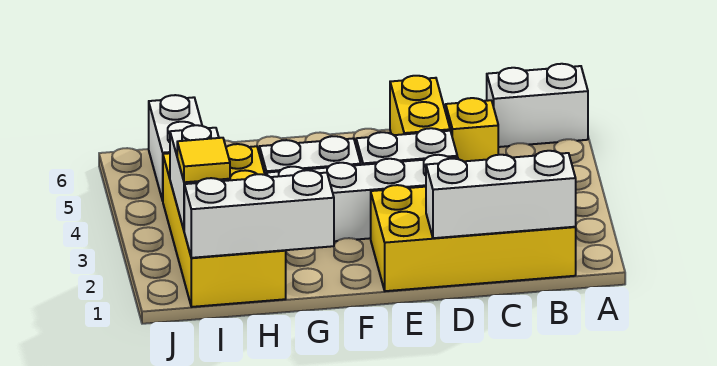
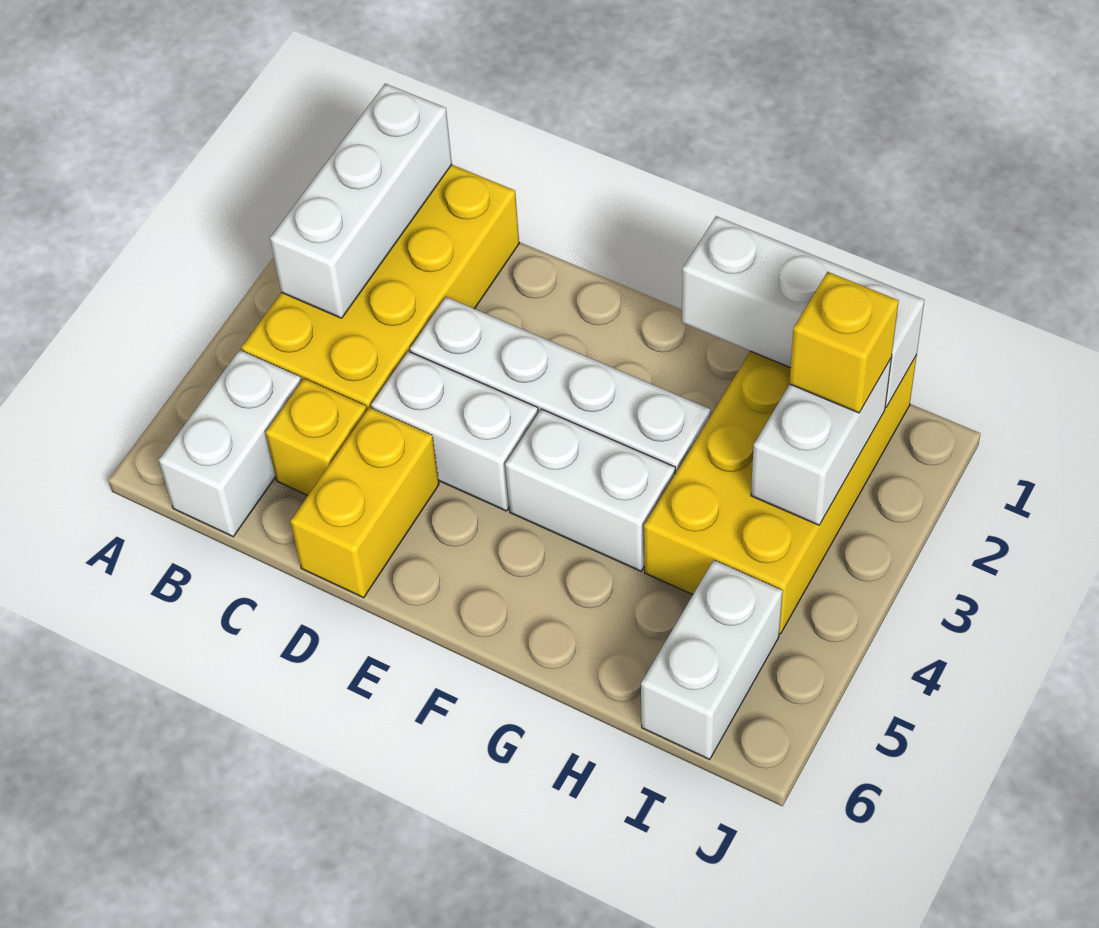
white brick A6:B6 level 1 -> white brick B5:B6 level 1
yellow brick B1:E2 level 1 -> yellow brick B1:C4 level 1
white brick B1:D1 level 2 -> white brick B1:B3 level 2
yellow tile I2 level 3 -> yellow brick I2 level 3

